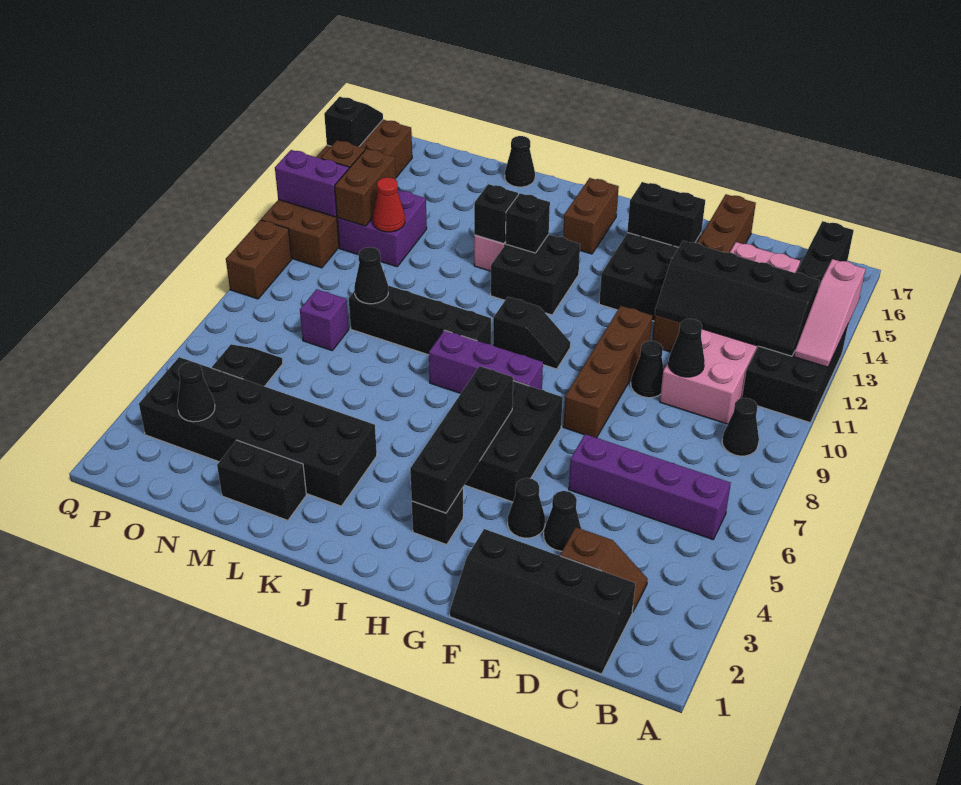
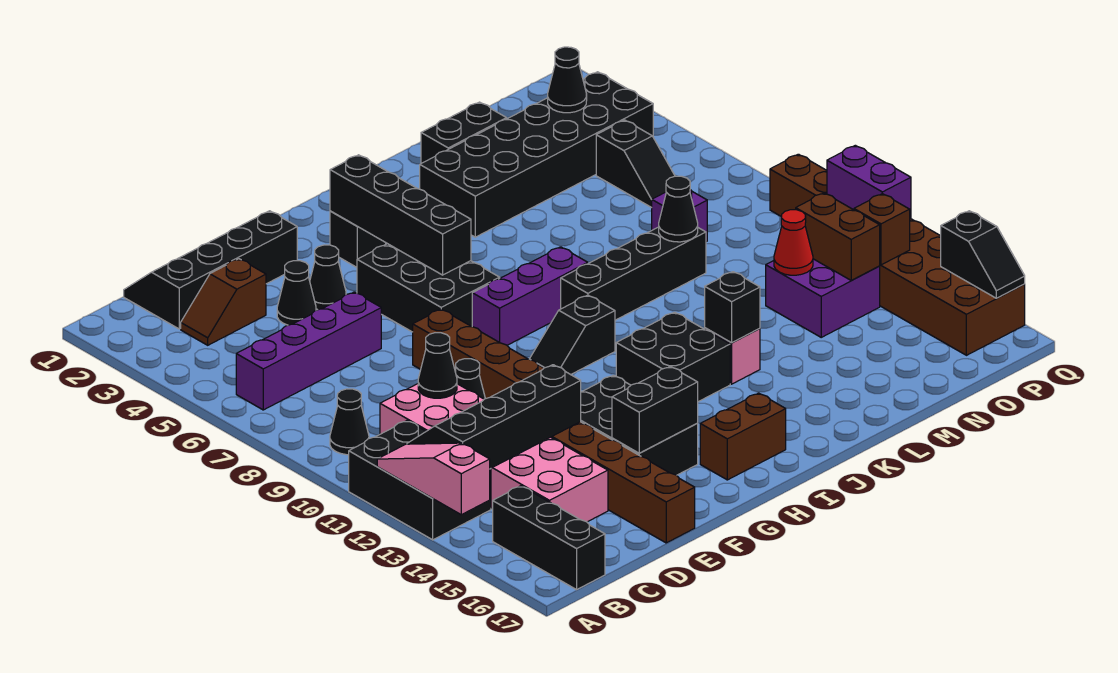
brown brick I15:I16 level 1 -> brown brick H16:I16 level 1
black brick J13 level 2 -> none
black cone L17 level 1 -> none
purple brick P12:Q12 level 2 -> purple brick Q11:Q12 level 2

